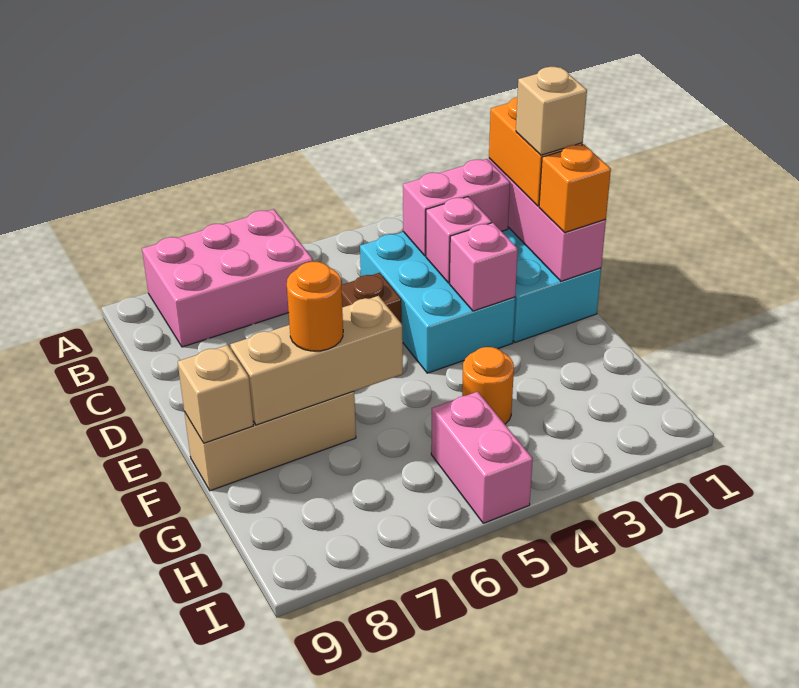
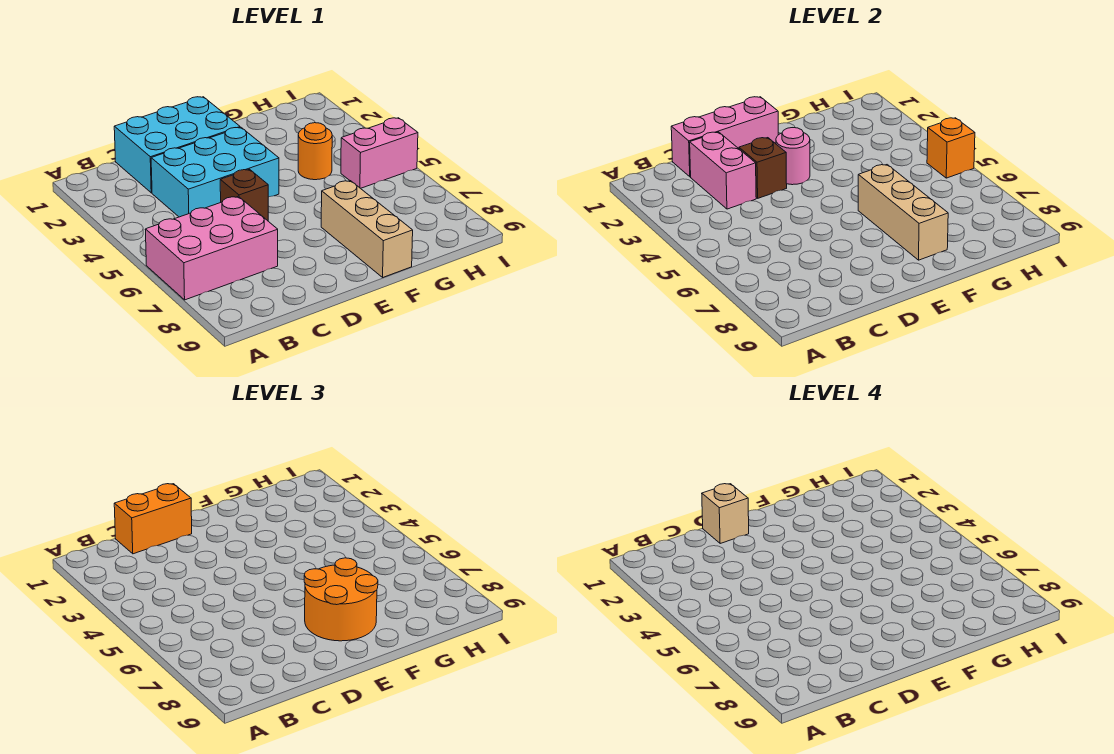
pink brick A6:B8 level 1 -> pink brick A6:C7 level 1
pink brick D3 level 2 -> brown brick D3 level 2
orange brick E1 level 3 -> orange brick I5 level 2
pink brick E3 level 2 -> pink round brick E3 level 2
orange round brick F7 level 3 -> orange round brick E7:F8 level 3
tan brick F9 level 2 -> none

